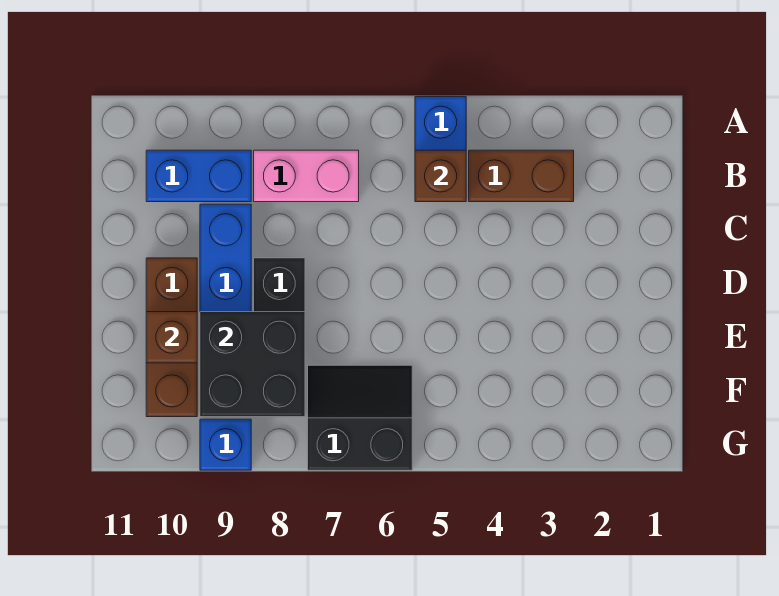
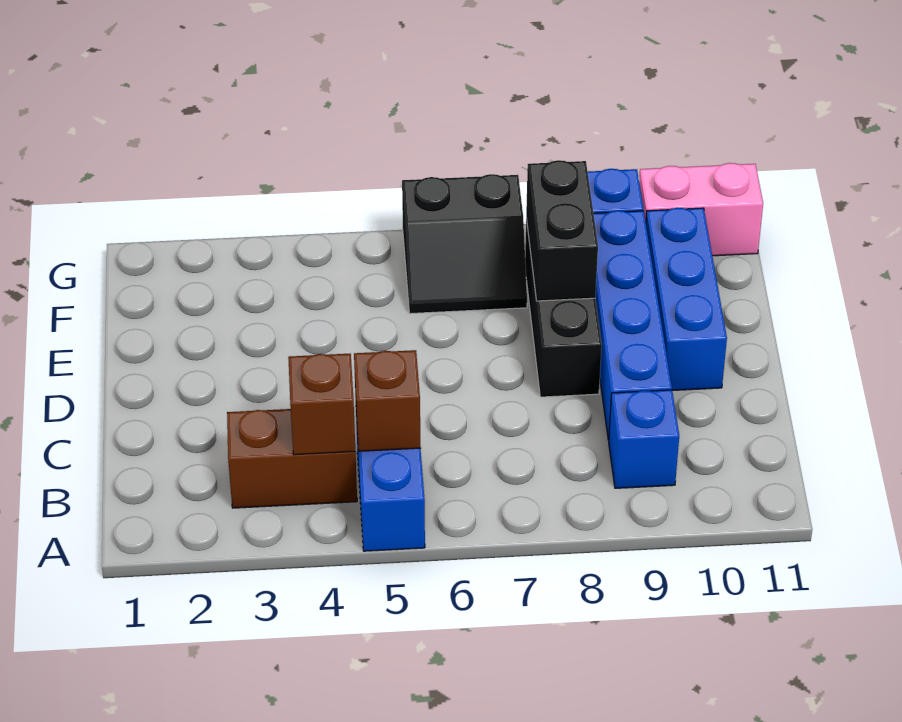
pink brick B7:B8 level 1 -> pink brick G10:G11 level 1
blue brick B9:B10 level 1 -> blue brick B9 level 1
brown brick D10:F10 level 1 -> blue brick D10:F10 level 1
black brick E8:F9 level 2 -> black brick E8:F8 level 2
brown brick E10 level 2 -> brown brick B4 level 2

